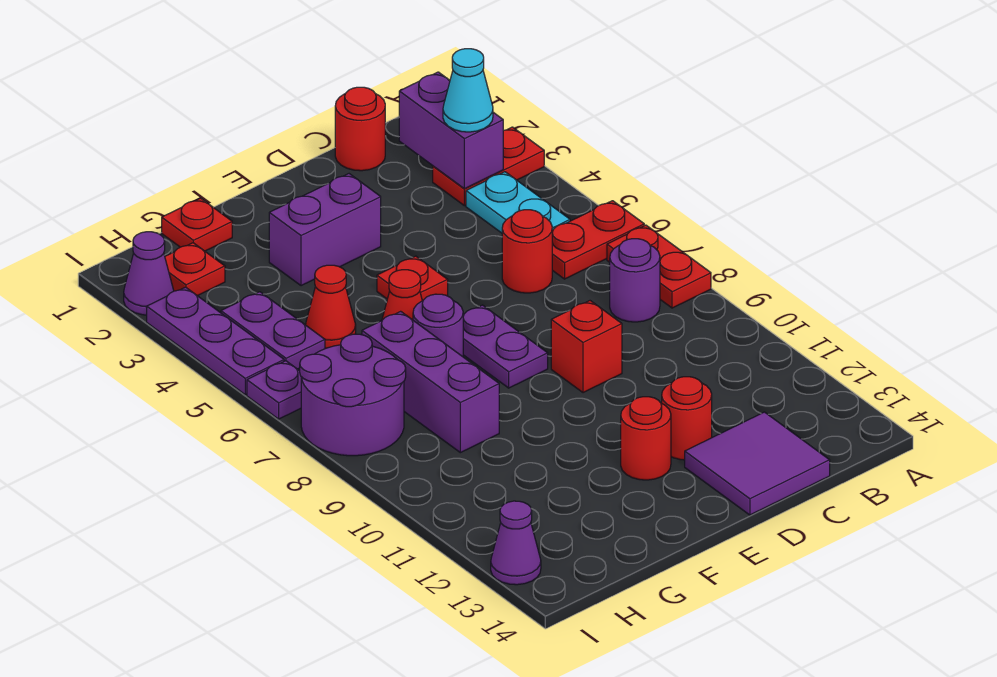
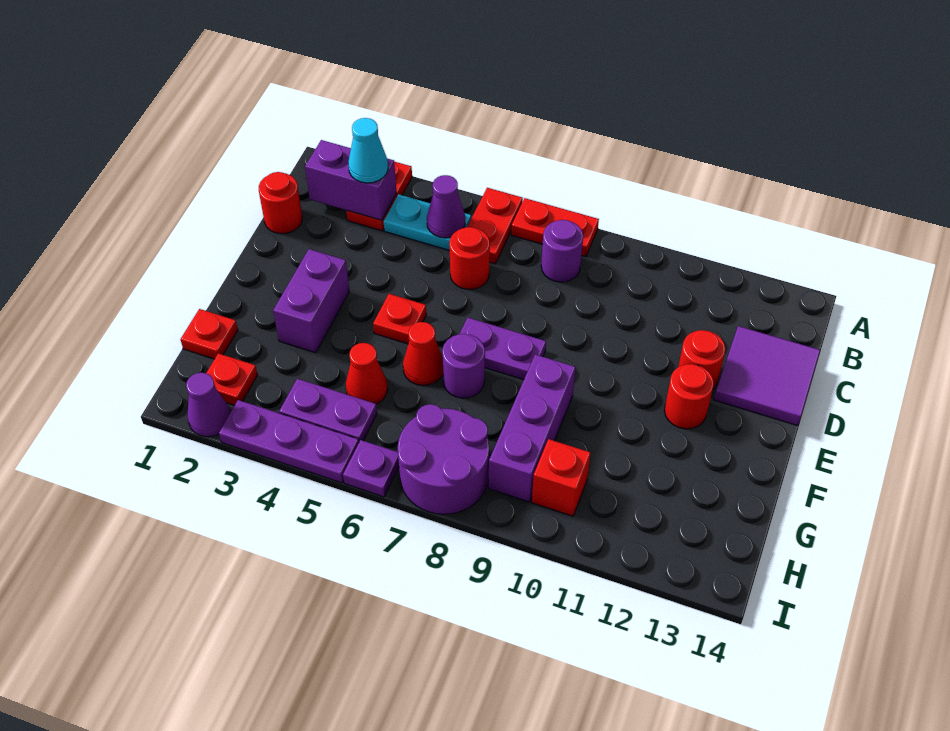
red brick D9 level 1 -> red brick H10 level 1
purple brick G7:G9 level 1 -> purple brick F9:H9 level 1
purple cone I13 level 1 -> purple cone B5 level 2

